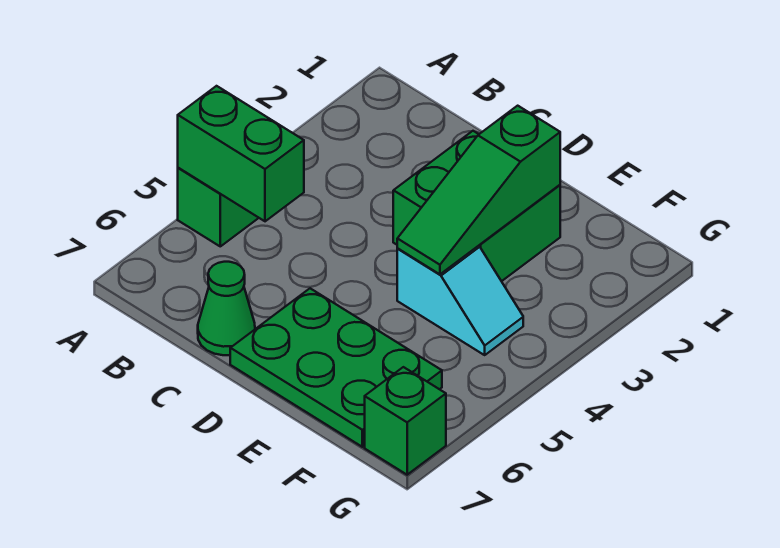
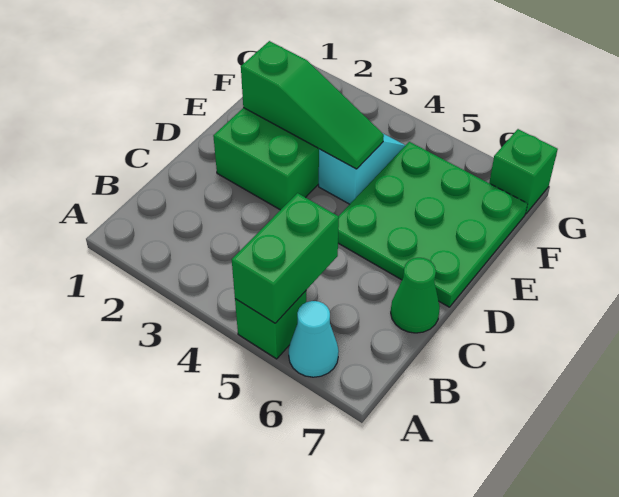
none -> cyan cone A6 level 1
green plate D6:F7 level 1 -> green plate D5:F7 level 1

